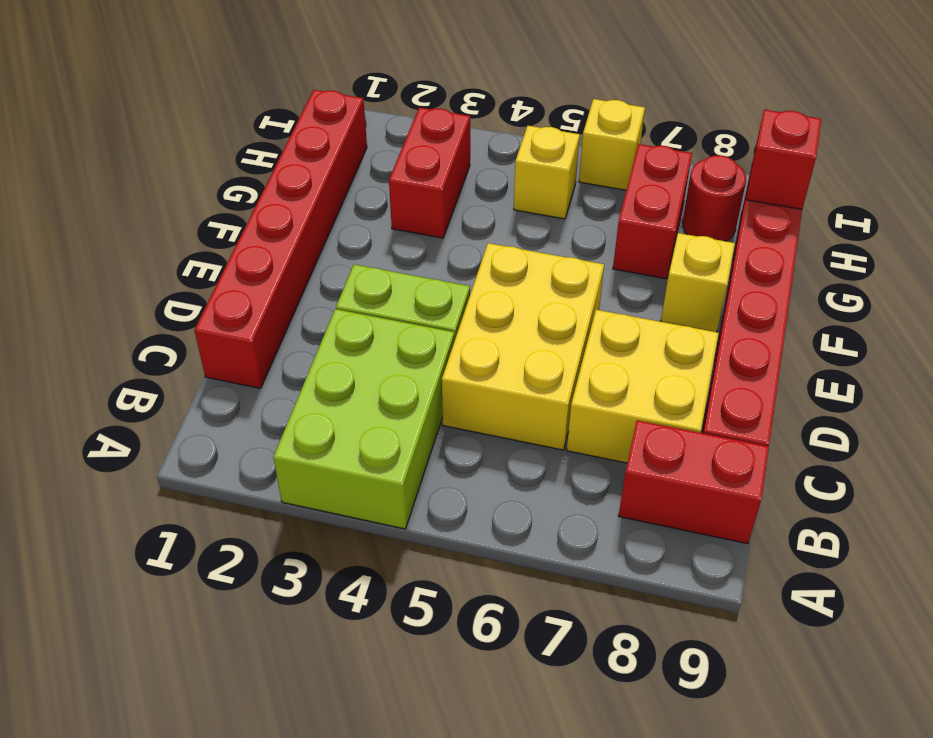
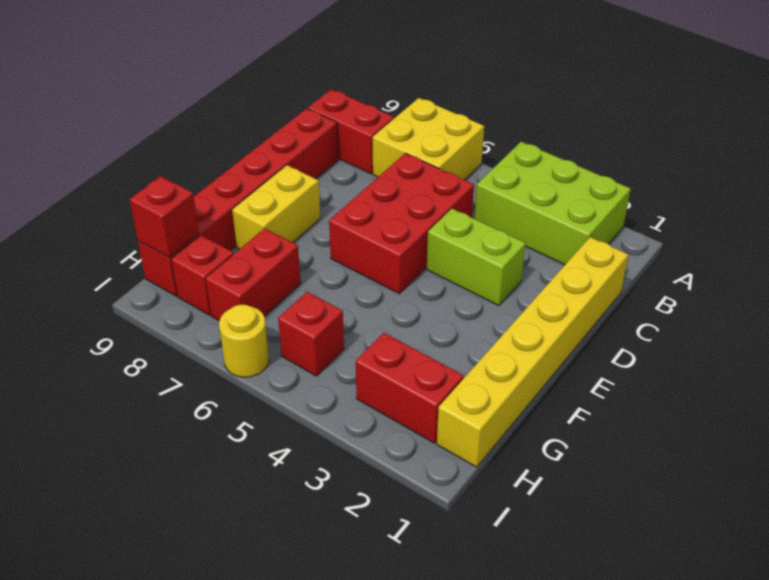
lime brick A3:C4 level 1 -> lime brick A2:B4 level 1
red brick C1:H1 level 1 -> yellow brick C1:H1 level 1
yellow brick C5:E6 level 1 -> red brick C5:E6 level 1
yellow brick C7:D8 level 1 -> yellow brick A6:B7 level 1
yellow brick F8 level 1 -> yellow brick E8:F8 level 1
red brick G3:H3 level 1 -> red brick H2:H3 level 1
yellow brick H5 level 1 -> red brick H5 level 1
red round brick H8 level 1 -> red brick H8 level 1
yellow brick I6 level 1 -> yellow round brick I6 level 1

